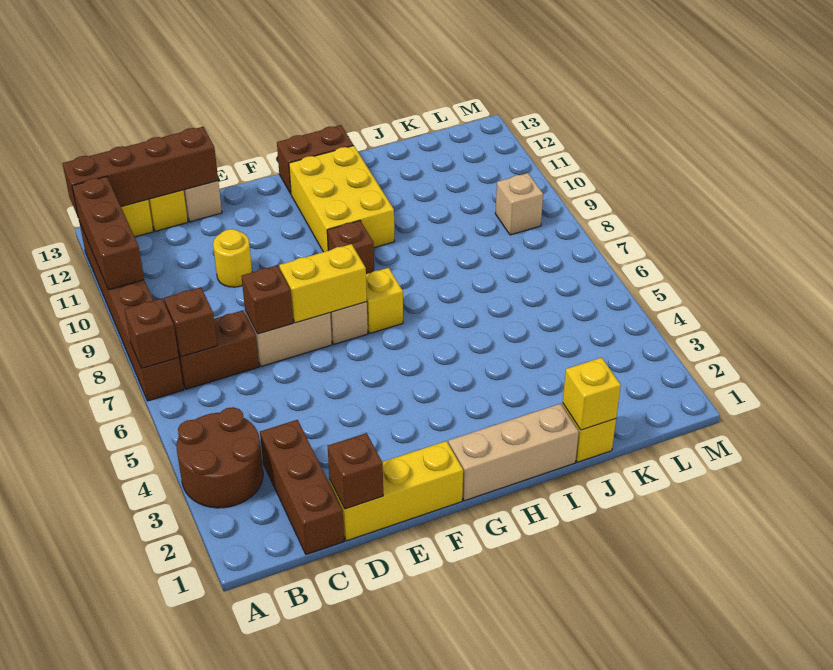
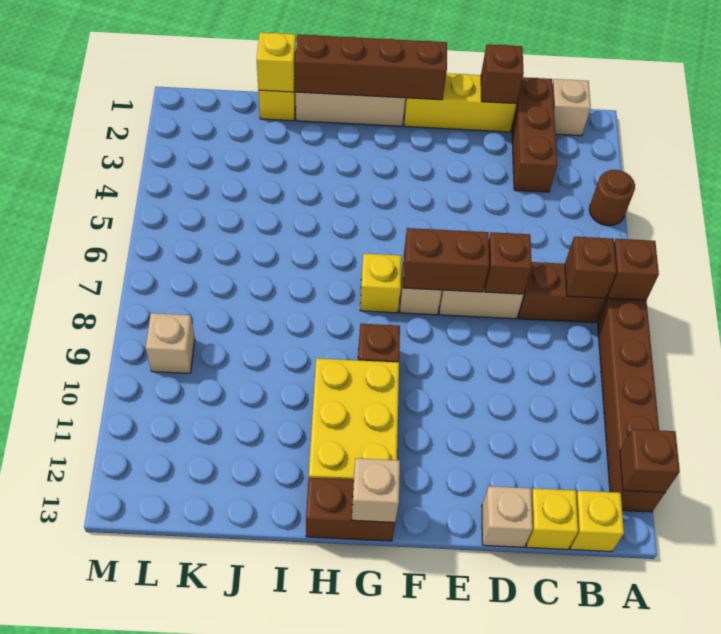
brown round brick A3:B4 level 1 -> brown round brick A4 level 1
brown brick A10:A12 level 2 -> brown brick A12 level 2
brown brick A13:D13 level 2 -> brown brick F1:I1 level 2
none -> tan brick B1 level 1
yellow round brick D10 level 1 -> none
yellow brick E7:F7 level 2 -> brown brick E7:F7 level 2
none -> tan brick G13 level 2

